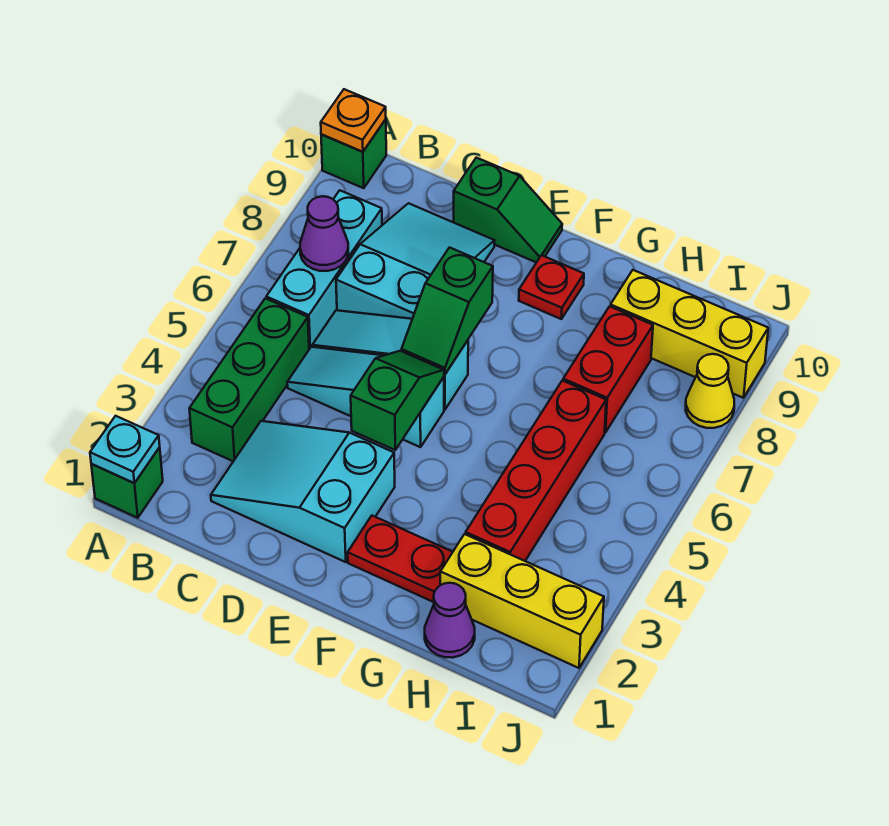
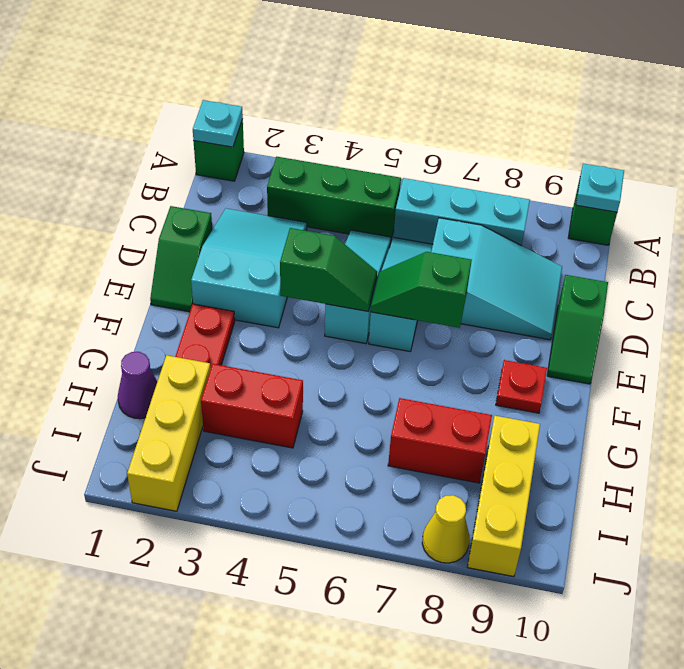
orange plate A10 level 2 -> cyan plate A10 level 2
purple cone B7 level 2 -> none
none -> green slope D1:E1 level 1 top D
red brick H3:H6 level 1 -> red brick H3:H4 level 1

